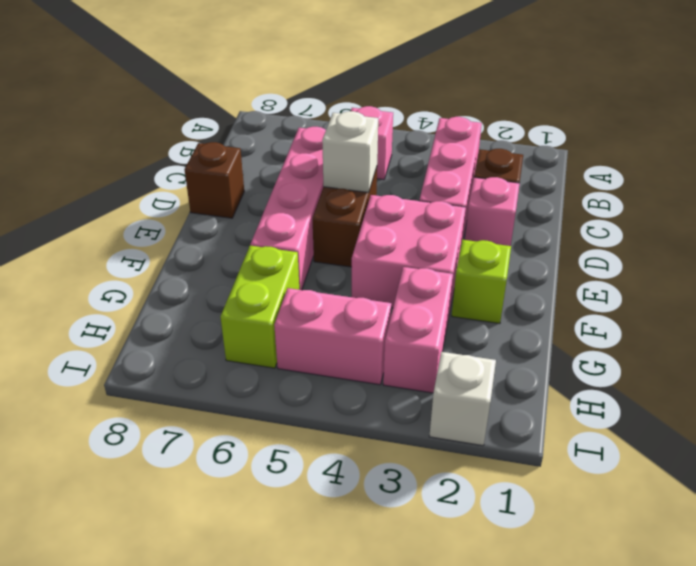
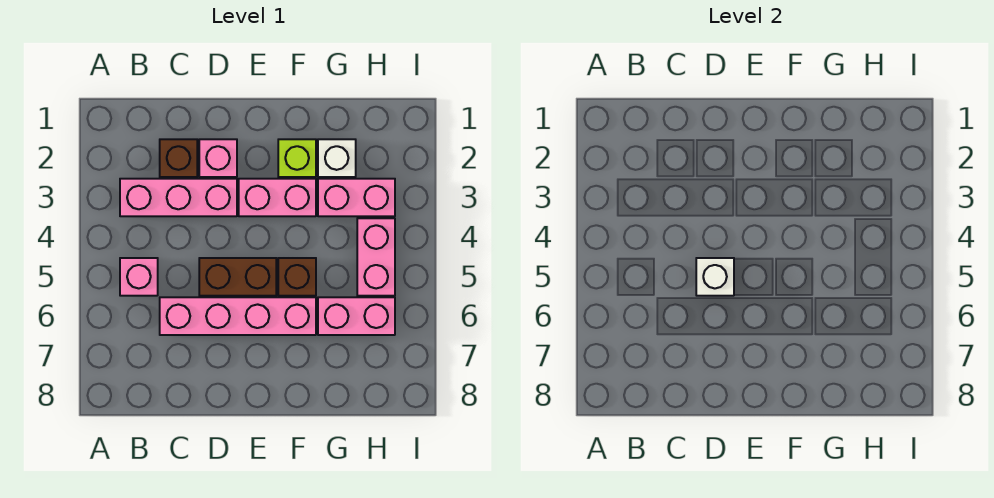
brown brick D8 level 1 -> brown brick F5 level 1
pink brick E3:F4 level 1 -> pink brick E3:F3 level 1
lime brick G6:H6 level 1 -> pink brick G6:H6 level 1
white brick I2 level 1 -> white brick G2 level 1

